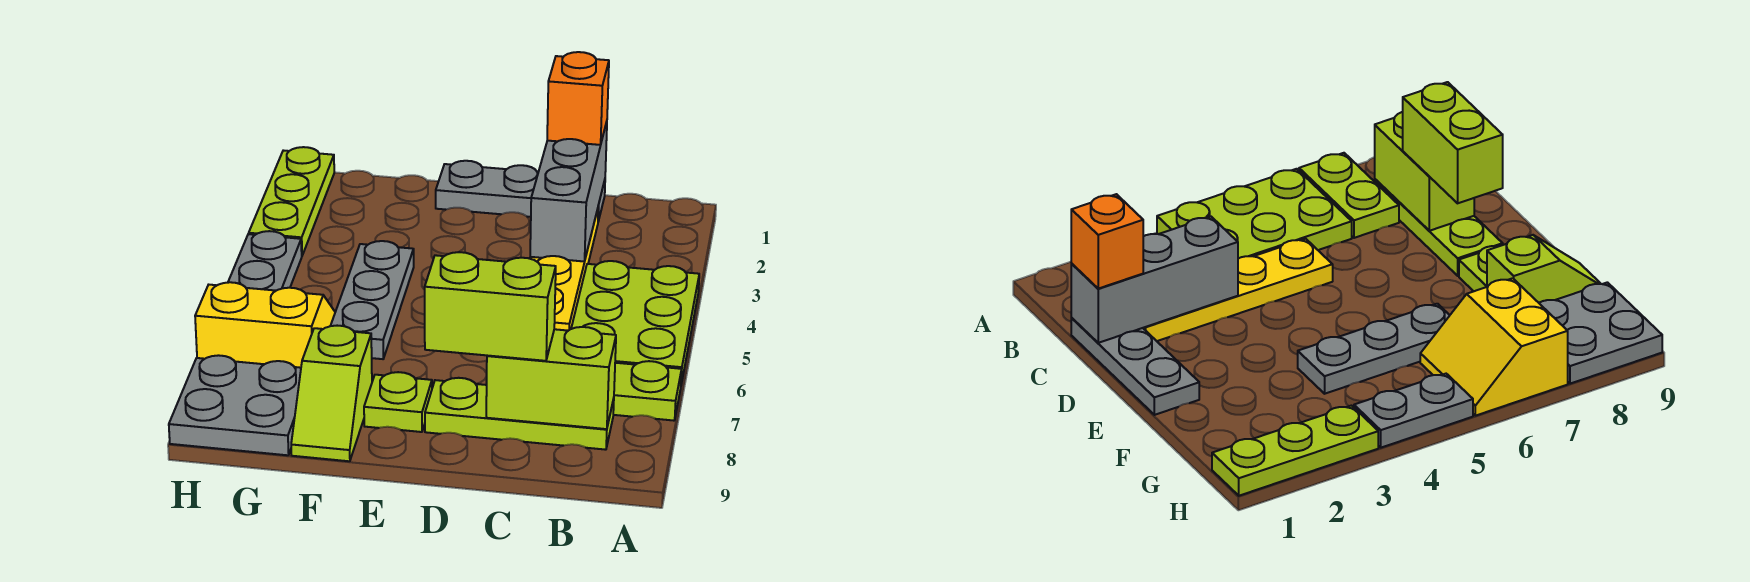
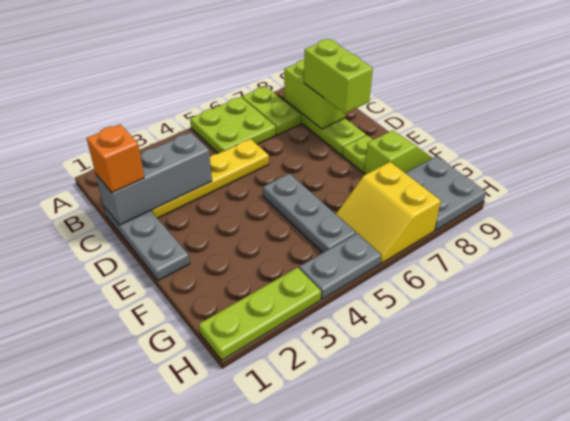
lime plate A4:B6 level 1 -> lime plate A5:B6 level 1
grey plate F4:F6 level 1 -> grey plate E5:G5 level 1

